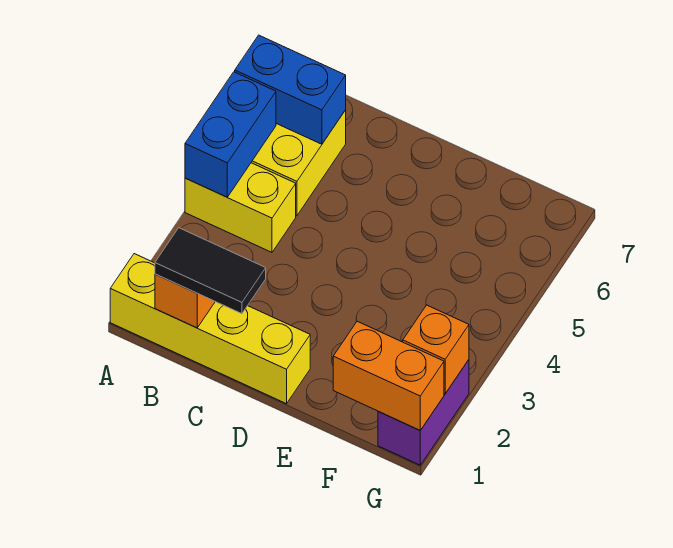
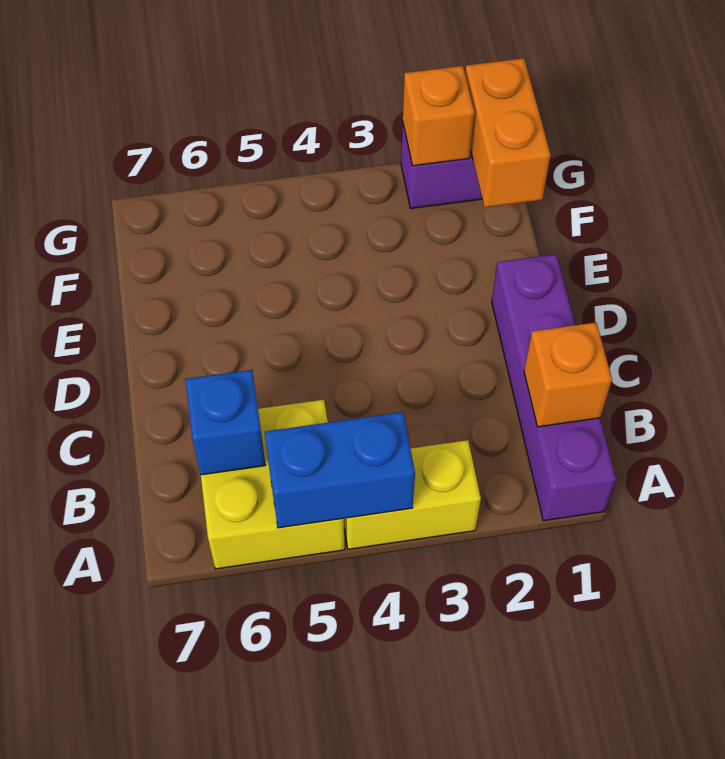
yellow brick A1:D1 level 1 -> purple brick A1:D1 level 1
yellow brick A4:B4 level 1 -> yellow brick A3:A4 level 1
blue brick A6:B6 level 2 -> blue brick B6 level 2
black tile B1:C1 level 3 -> none

